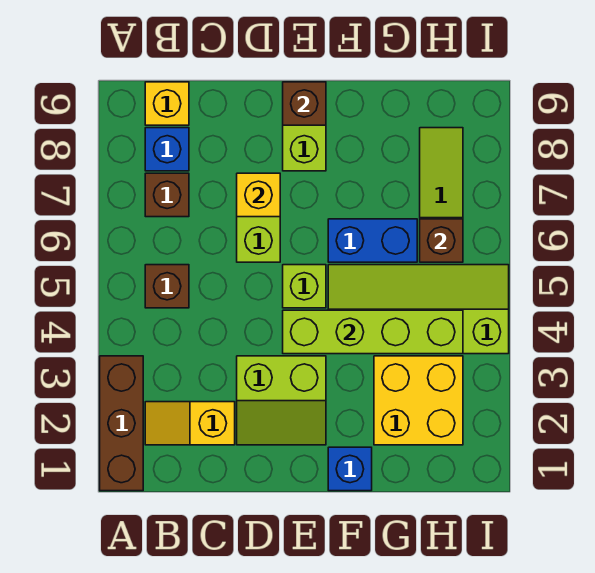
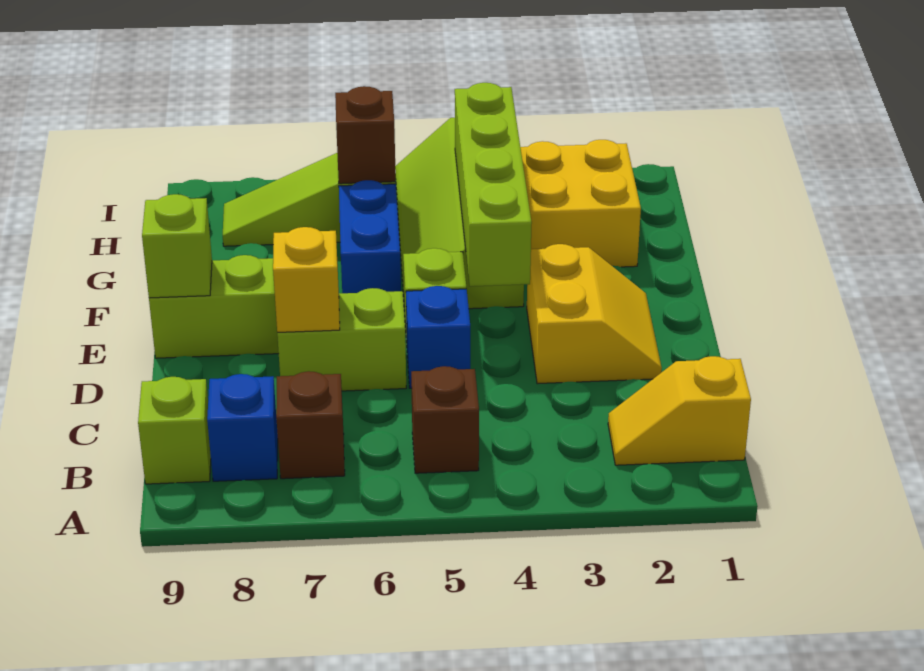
brown brick A1:A3 level 1 -> none
yellow slope B2:C2 level 1 top C -> yellow slope B1:B2 level 1 top 1
yellow brick B9 level 1 -> lime brick B9 level 1
lime slope D2:E3 level 1 top 3 -> yellow slope D2:E3 level 1 top 3
brown brick E9 level 2 -> lime brick E9 level 2
blue brick F1 level 1 -> blue brick D5 level 1

